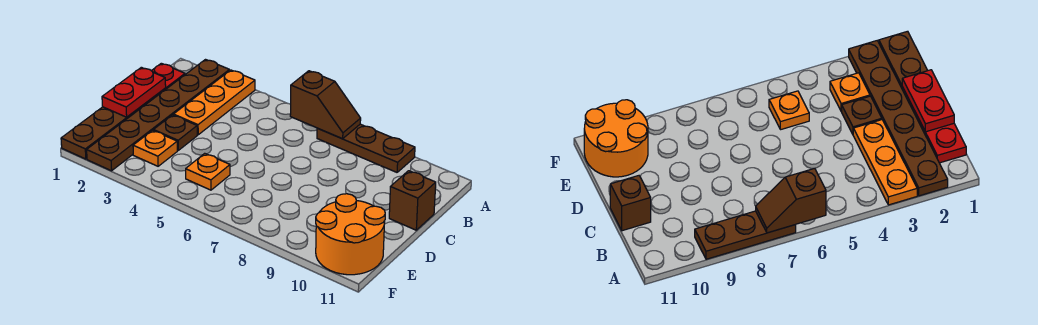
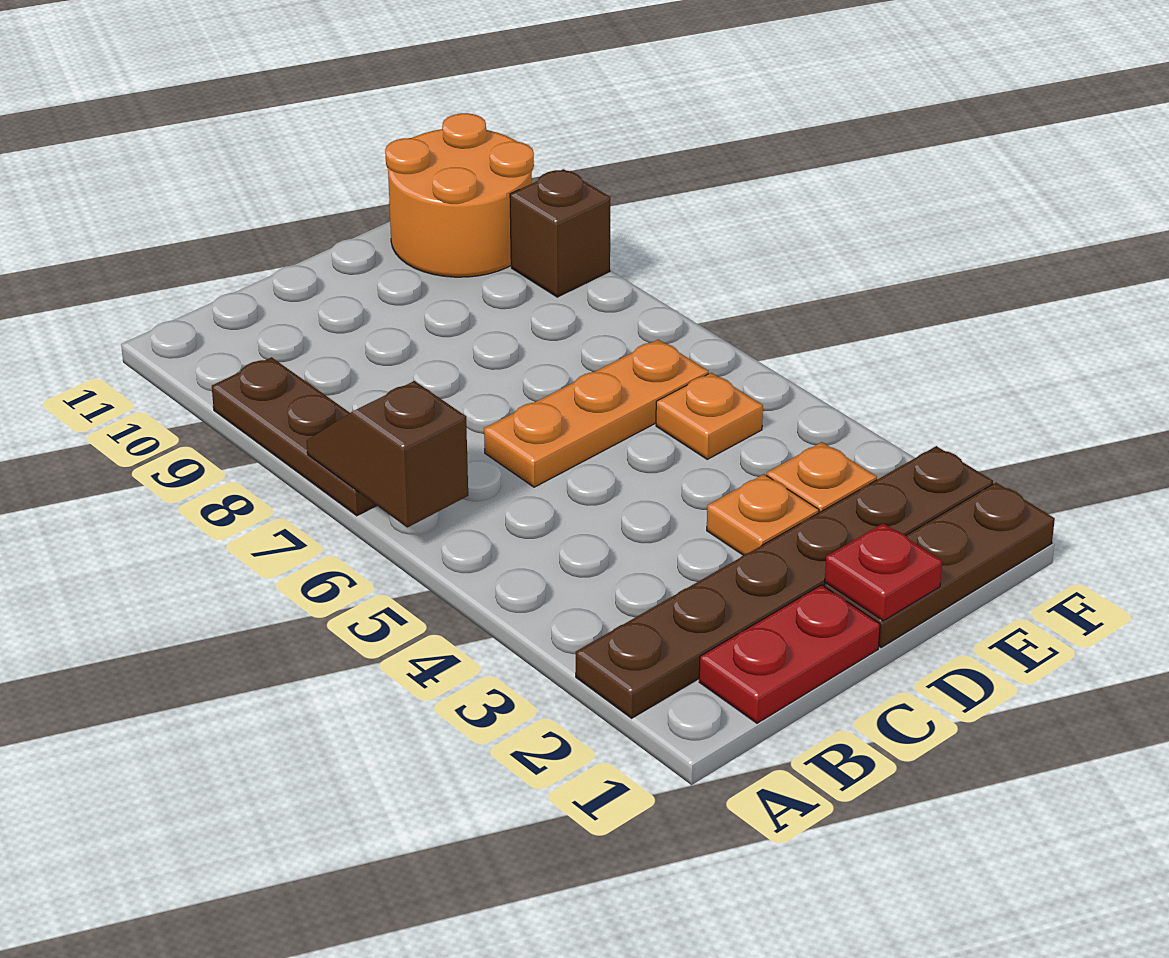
orange plate A3:C3 level 1 -> orange plate C6:E6 level 1
red plate C1:D1 level 2 -> red plate D1 level 2
brown brick C11 level 1 -> brown brick F9 level 1
brown plate D3 level 1 -> orange plate D3 level 1

